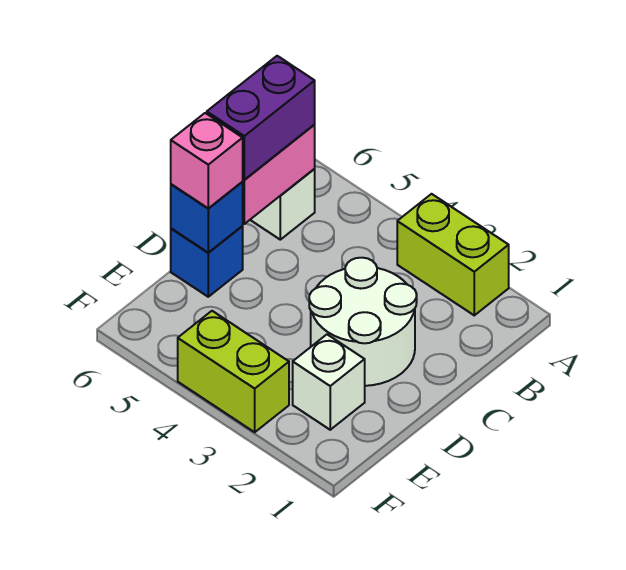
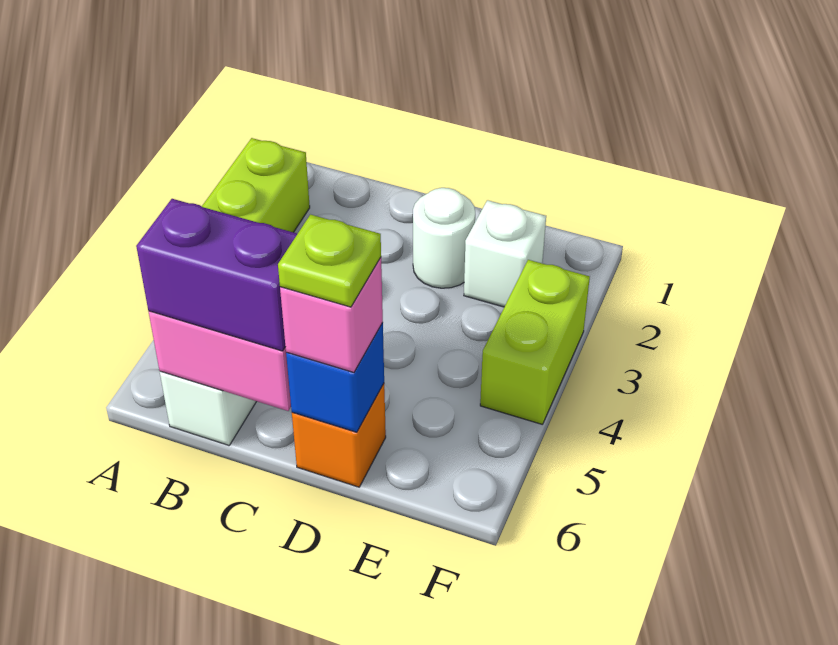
white round brick C2:D3 level 1 -> white round brick D2 level 1
blue brick D6 level 1 -> orange brick D6 level 1
none -> lime plate D6 level 4

